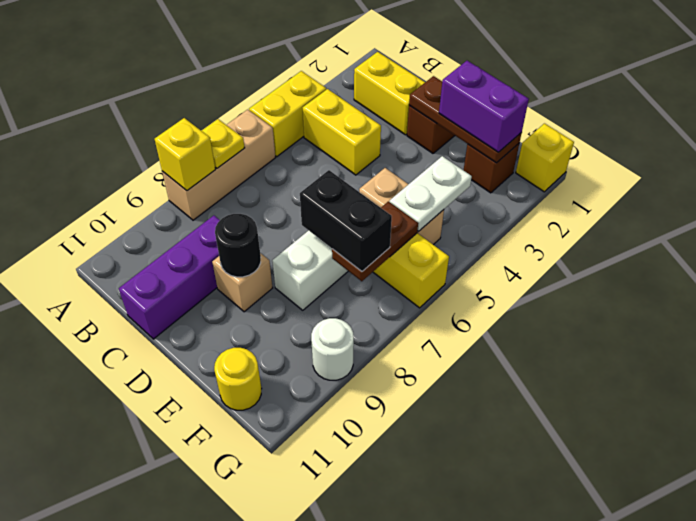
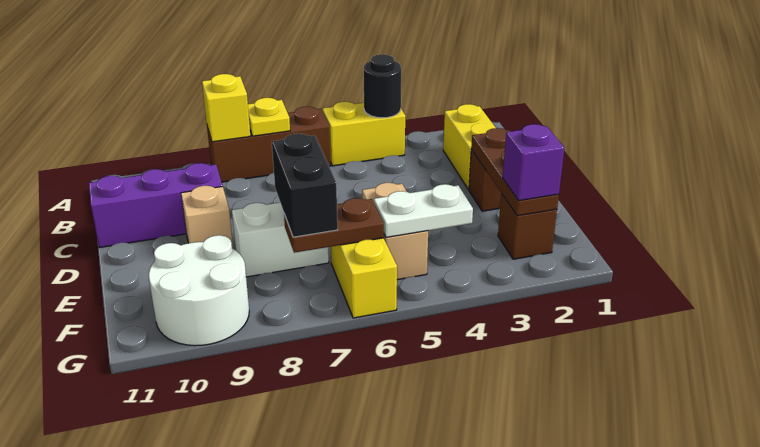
tan brick A6:A8 level 1 -> brown brick A6:A8 level 1
yellow brick B4:C4 level 1 -> none
black round brick D9 level 2 -> black round brick A4 level 2
purple brick E2:F2 level 3 -> purple brick F2 level 3
yellow round brick F11 level 1 -> none
yellow brick G1 level 1 -> none
white round brick G9 level 1 -> white round brick F9:G10 level 1

